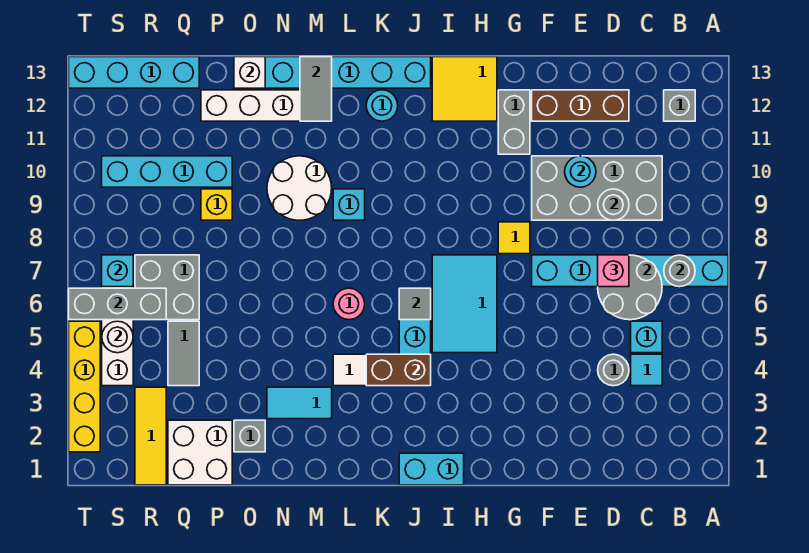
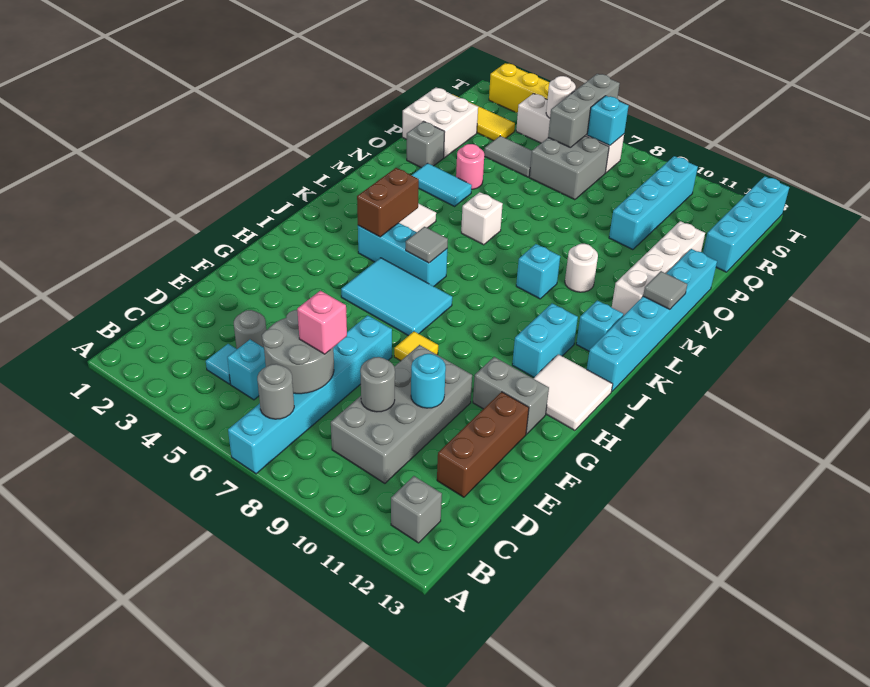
yellow tile H12:I13 level 1 -> white tile H12:I13 level 1
cyan brick I1:J1 level 1 -> cyan brick I11:J11 level 1
cyan round brick K12 level 1 -> cyan brick K12 level 1
pink round brick L6 level 1 -> pink round brick O4 level 1
cyan tile M3:N3 level 1 -> cyan tile N3:N4 level 1
white round brick M9:N10 level 1 -> white round brick M10 level 1
grey tile M12:M13 level 2 -> grey tile M13 level 2
white brick O13 level 2 -> white brick M6 level 1
yellow brick P9 level 1 -> none

